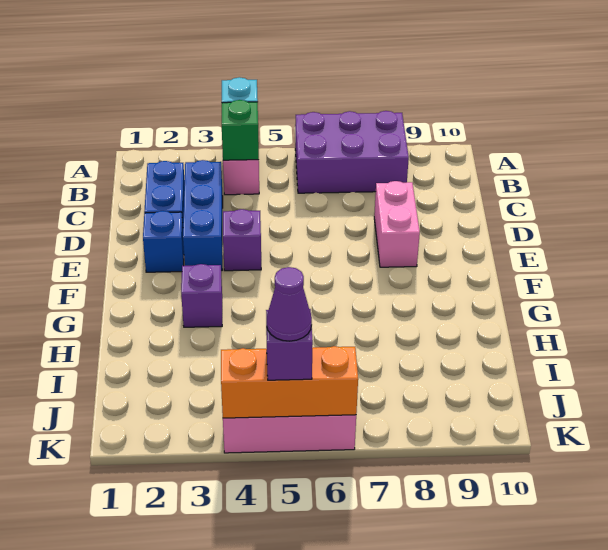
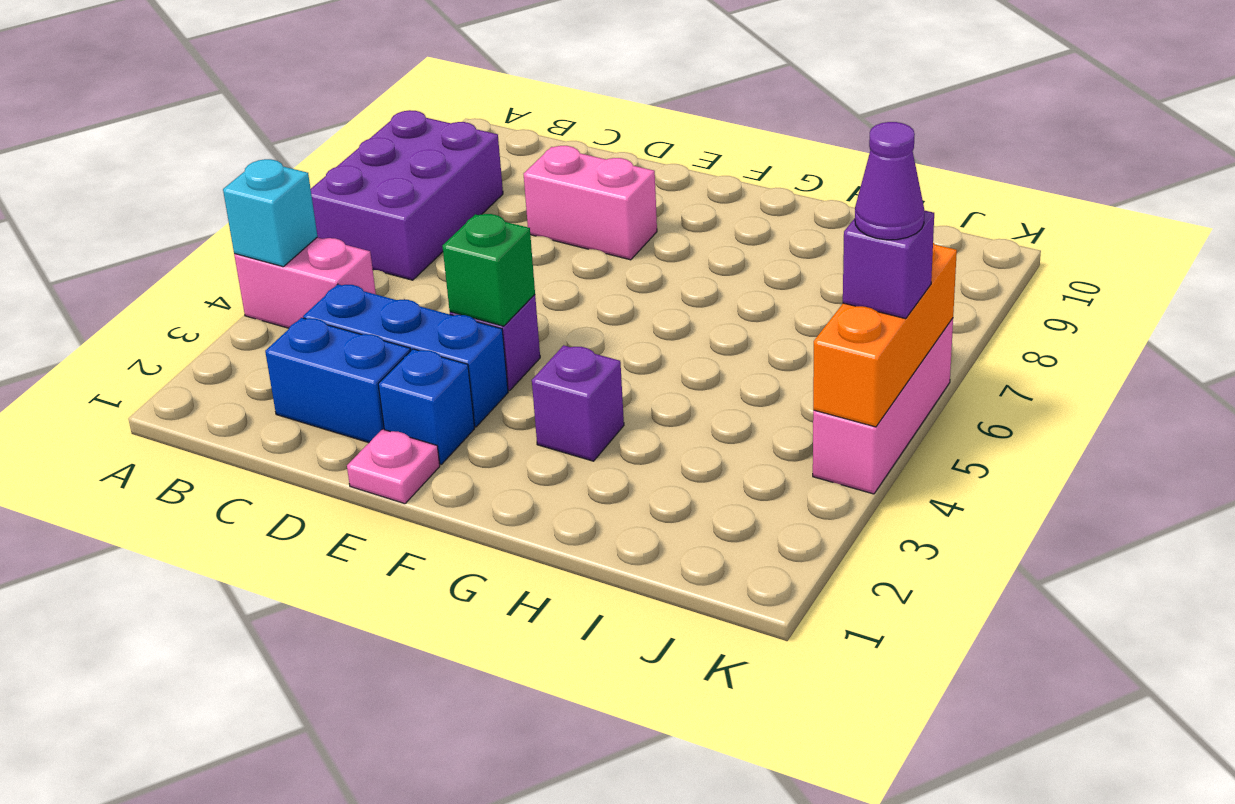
green brick B4 level 2 -> green brick E4 level 2
none -> pink plate E1 level 1

